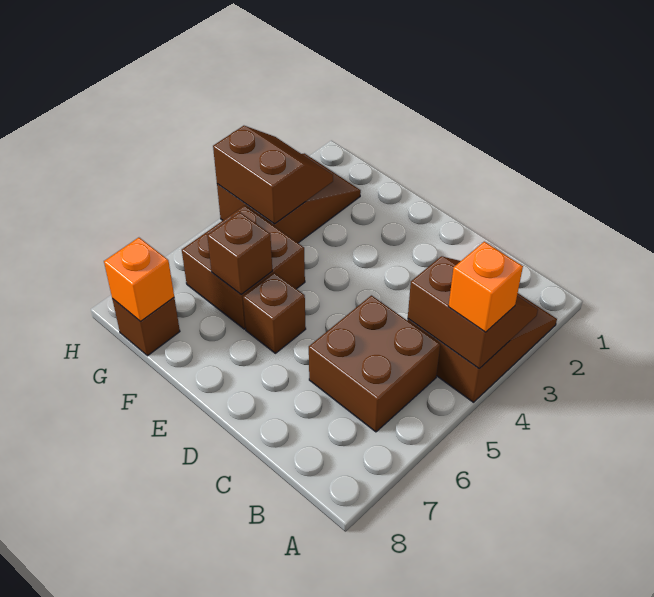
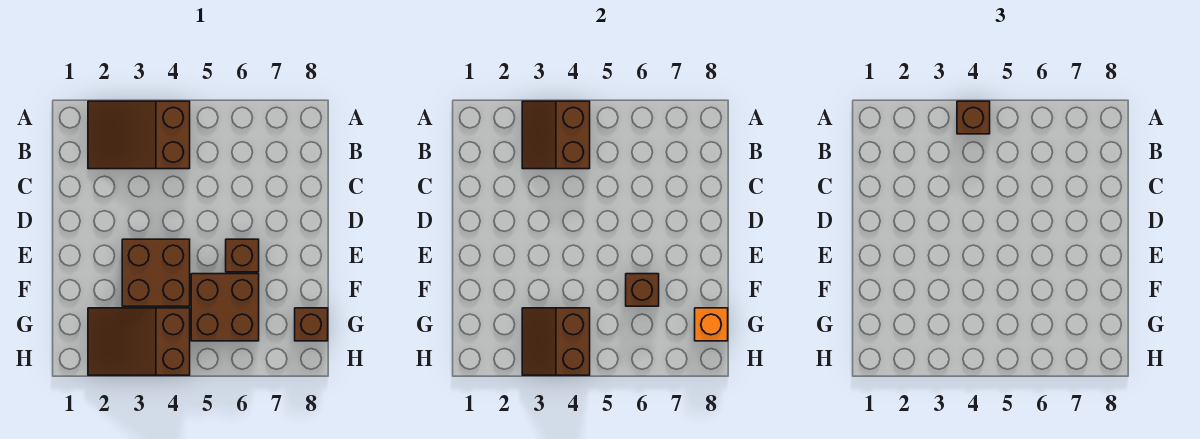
orange brick A4 level 3 -> brown brick A4 level 3
brown brick B5:C6 level 1 -> brown brick E3:F4 level 1

